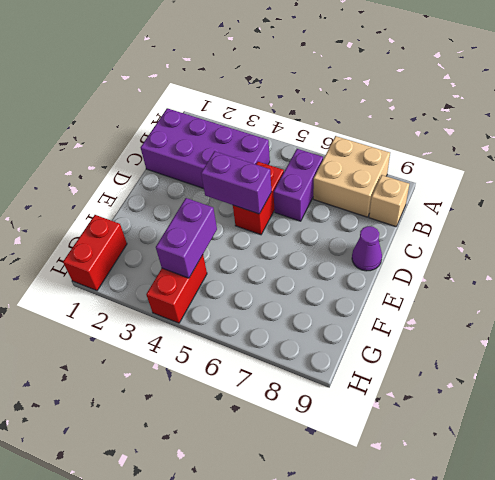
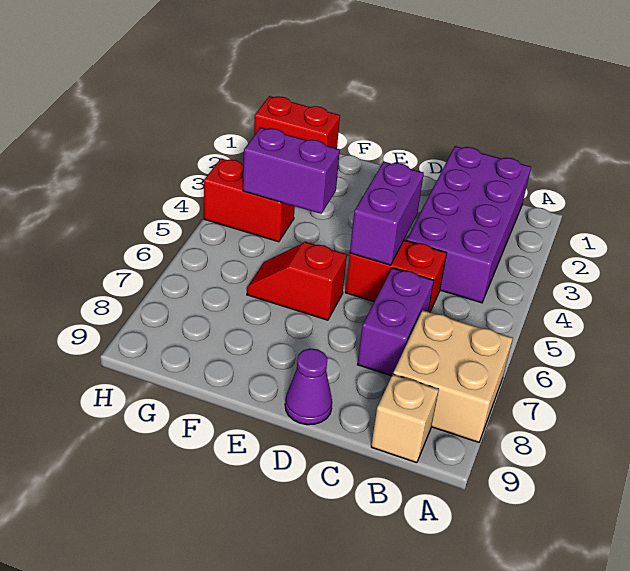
purple brick B6:C6 level 1 -> purple brick C6:C7 level 1
none -> red slope E6:F6 level 1 top E

